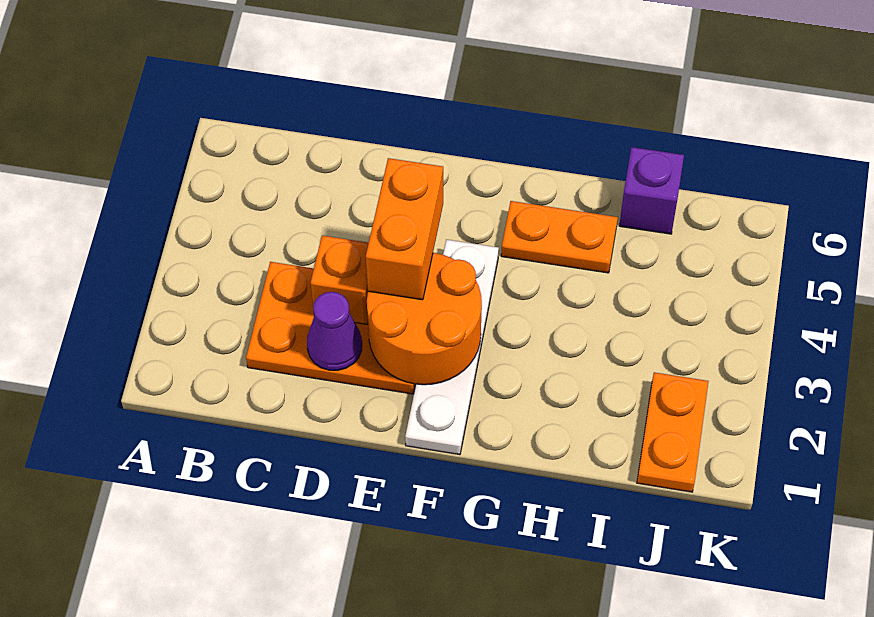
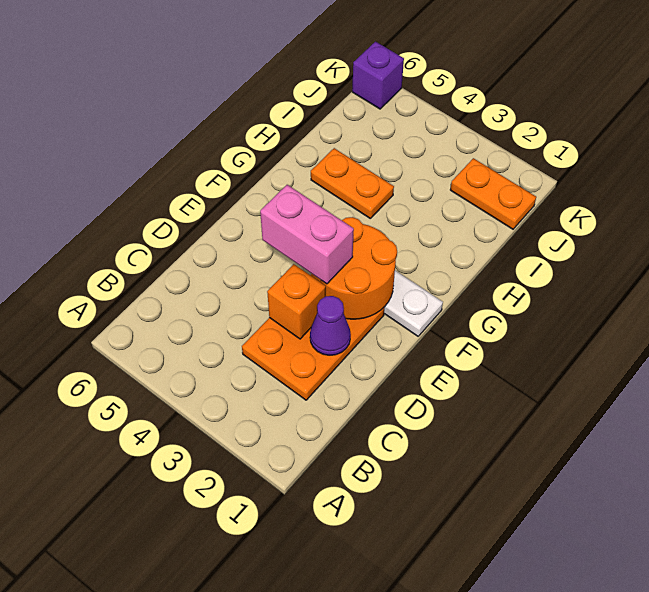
orange brick E3:E4 level 3 -> pink brick E3:E4 level 3
orange plate G5:H5 level 1 -> orange plate H4:H5 level 1
purple brick I6 level 1 -> purple brick K6 level 1

